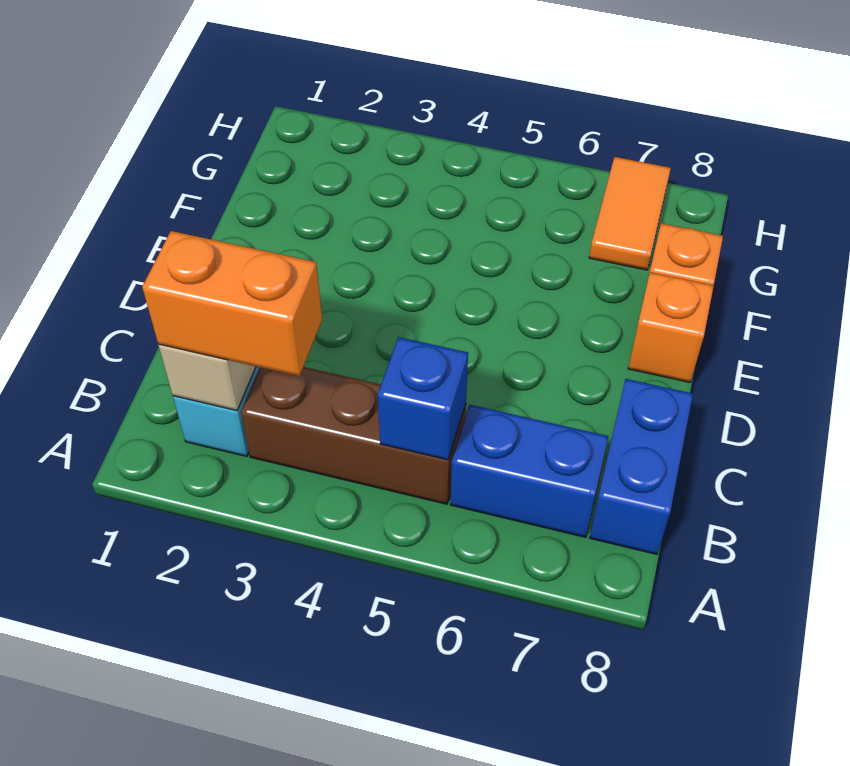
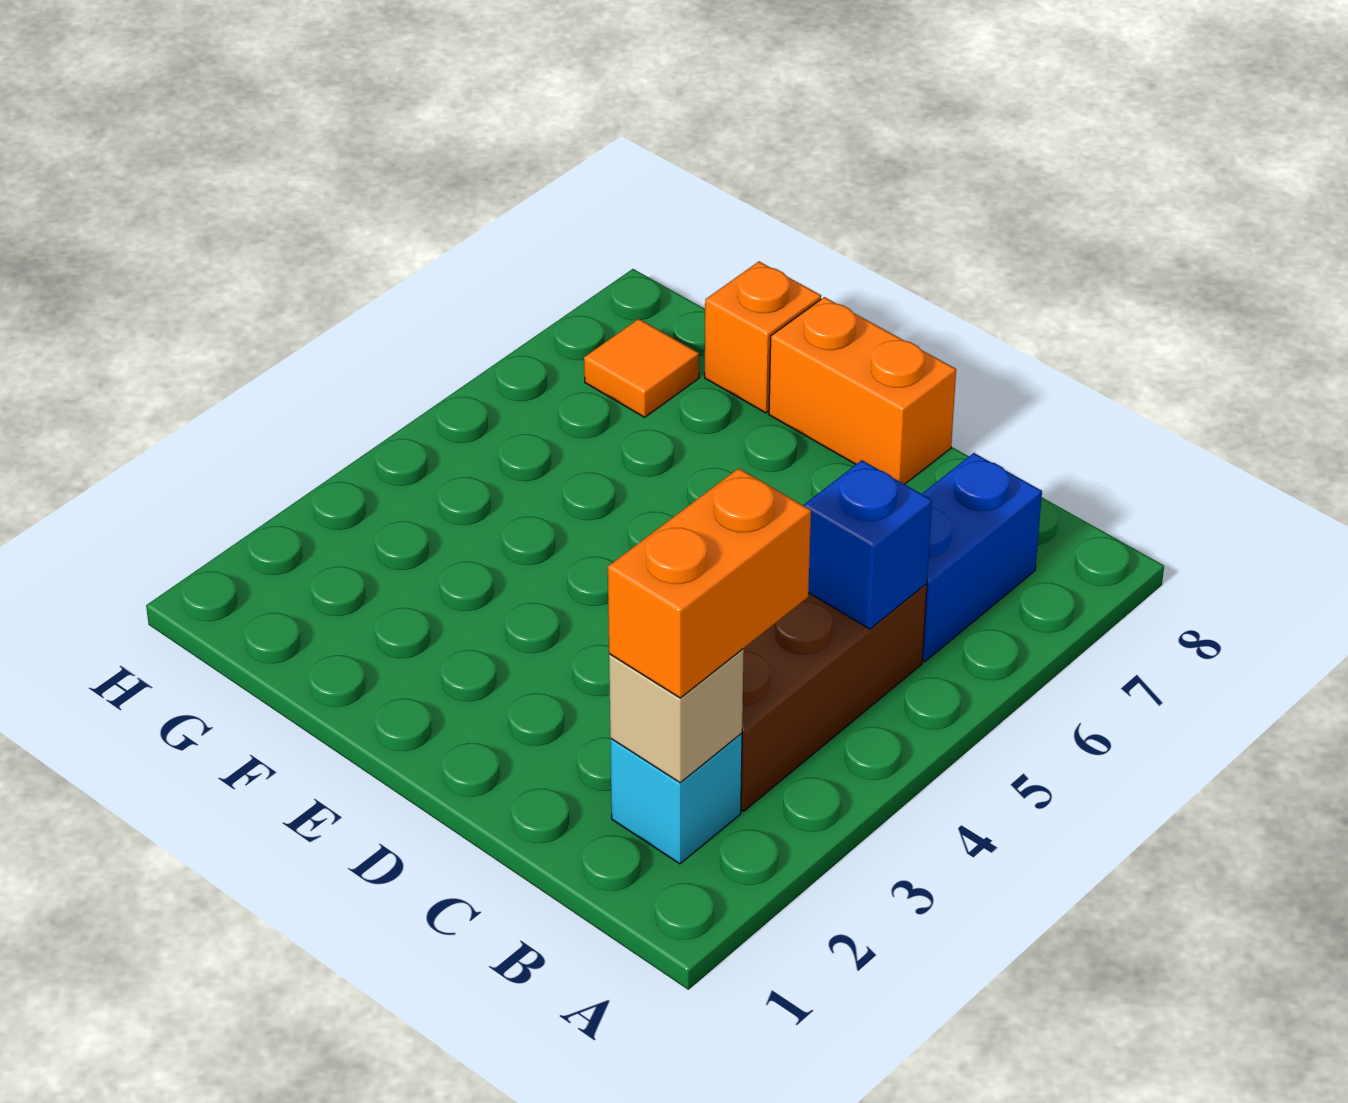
blue brick B8:C8 level 1 -> none
orange brick E8 level 1 -> orange brick D8:E8 level 1
orange tile G7:H7 level 1 -> orange tile G7 level 1

